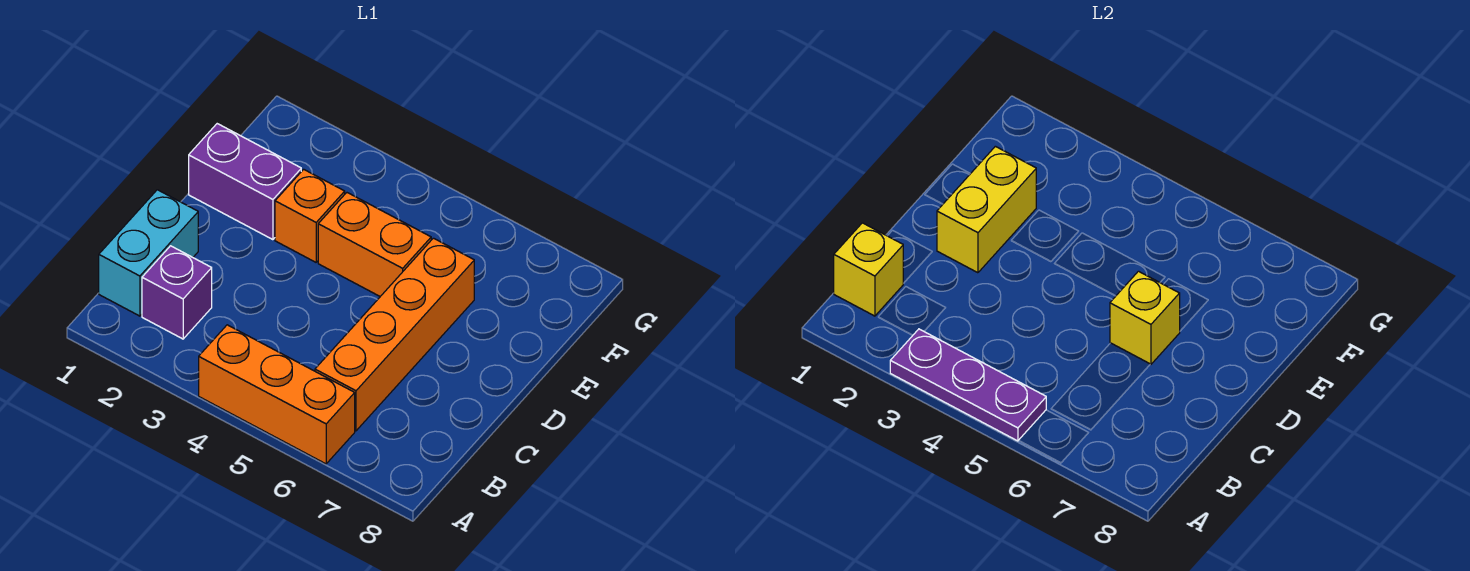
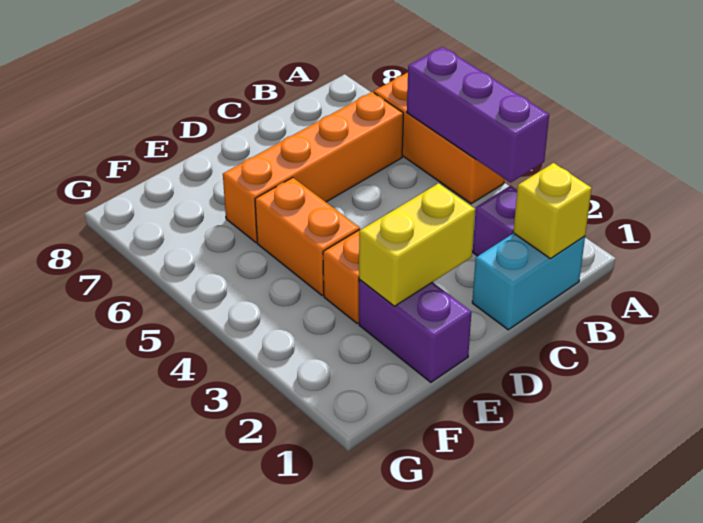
purple plate A3:A5 level 2 -> purple brick A3:A5 level 2
yellow brick D6 level 2 -> none

